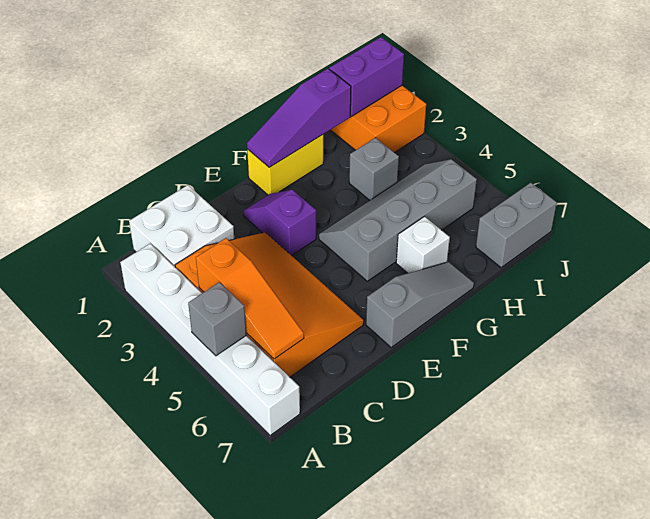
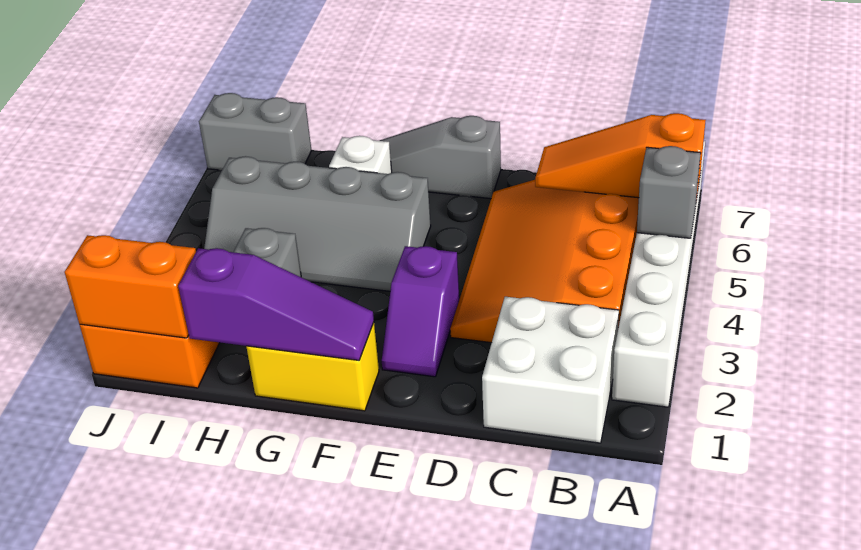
orange slope B4:B6 level 2 top 4 -> orange slope A6:C6 level 2 top A
purple brick I1:J1 level 2 -> orange brick I1:J1 level 2

